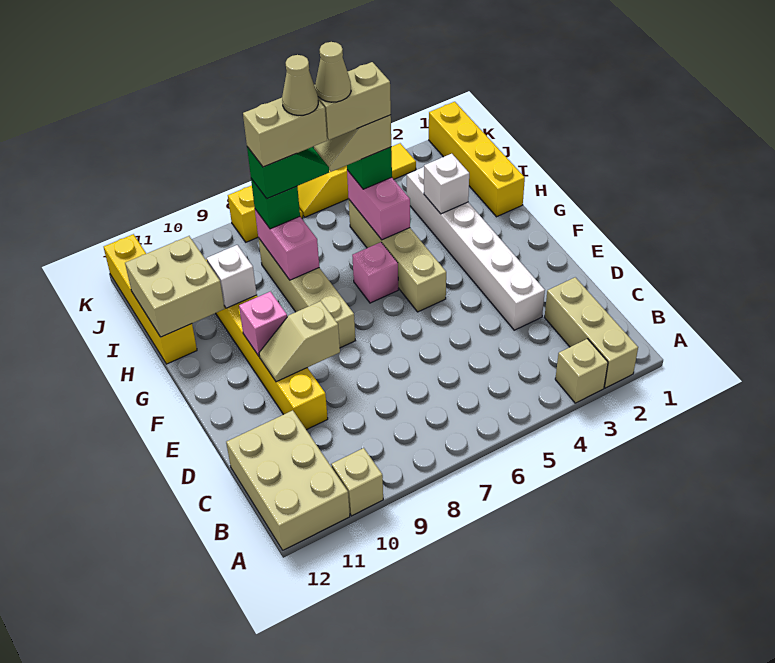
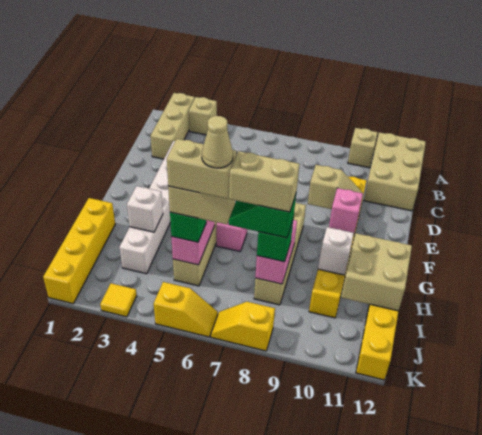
tan cone I7 level 6 -> none

